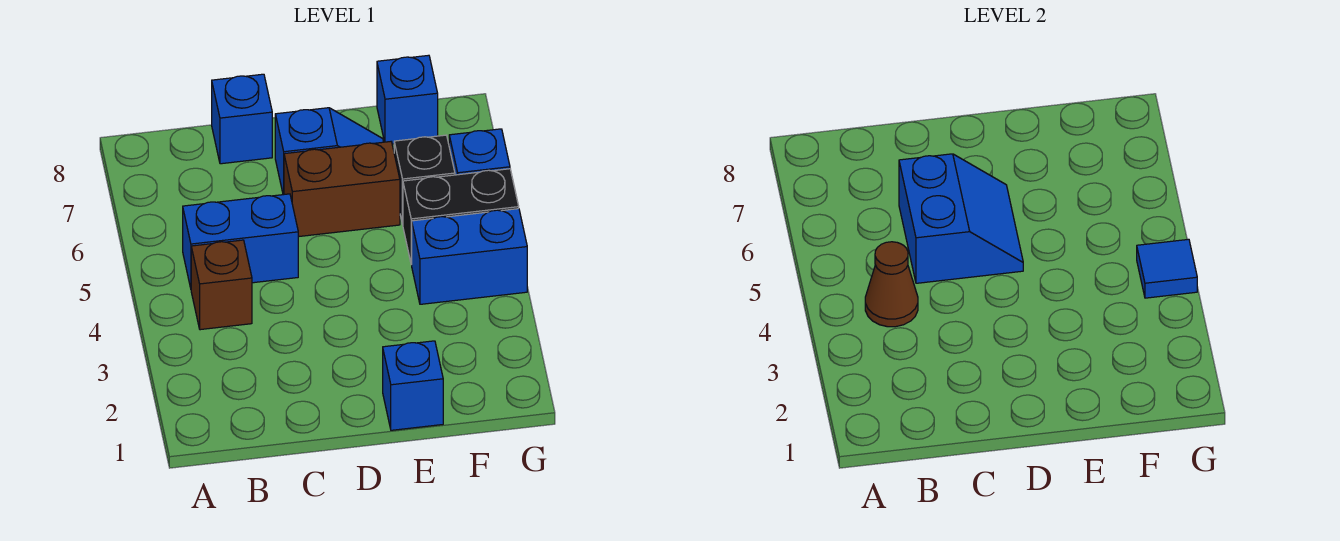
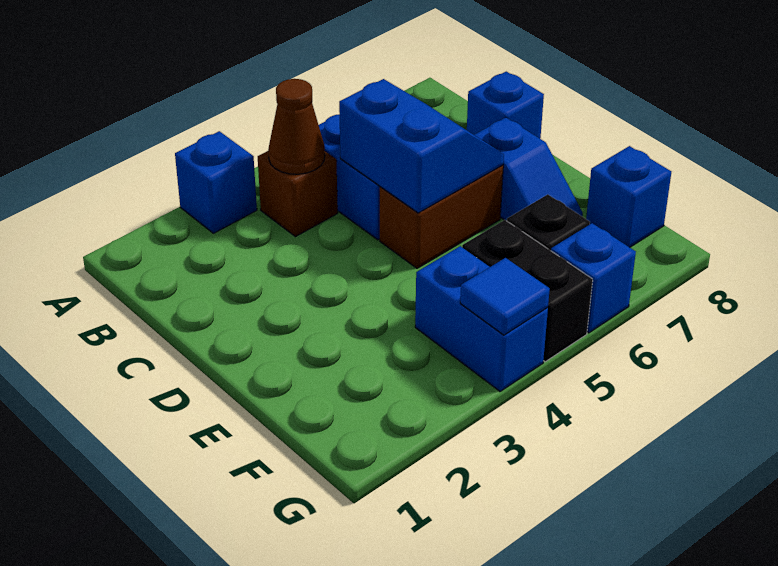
blue slope C5:D6 level 2 top C -> blue slope C5:D6 level 2 top 5
brown brick D6:E6 level 1 -> brown brick D5:D6 level 1
blue brick E1 level 1 -> blue brick A3 level 1

